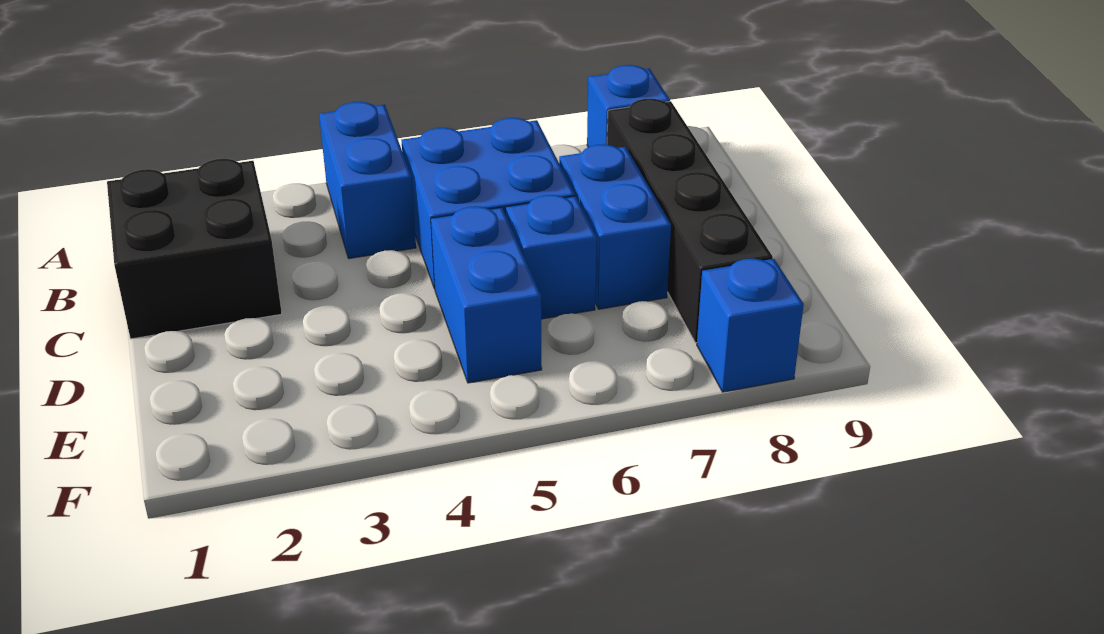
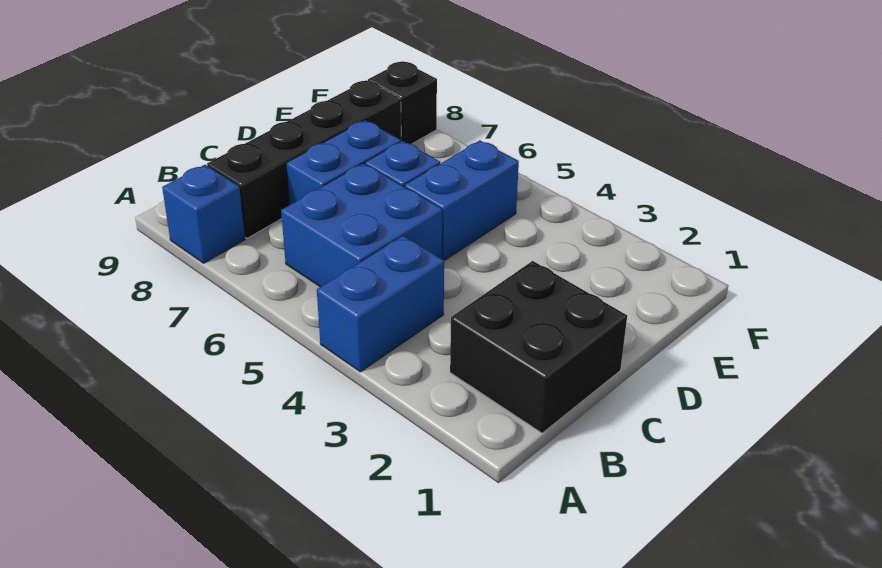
blue brick F8 level 1 -> black brick F8 level 1

